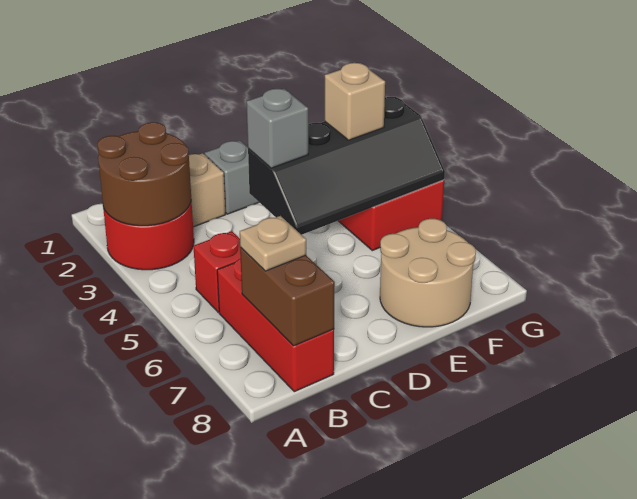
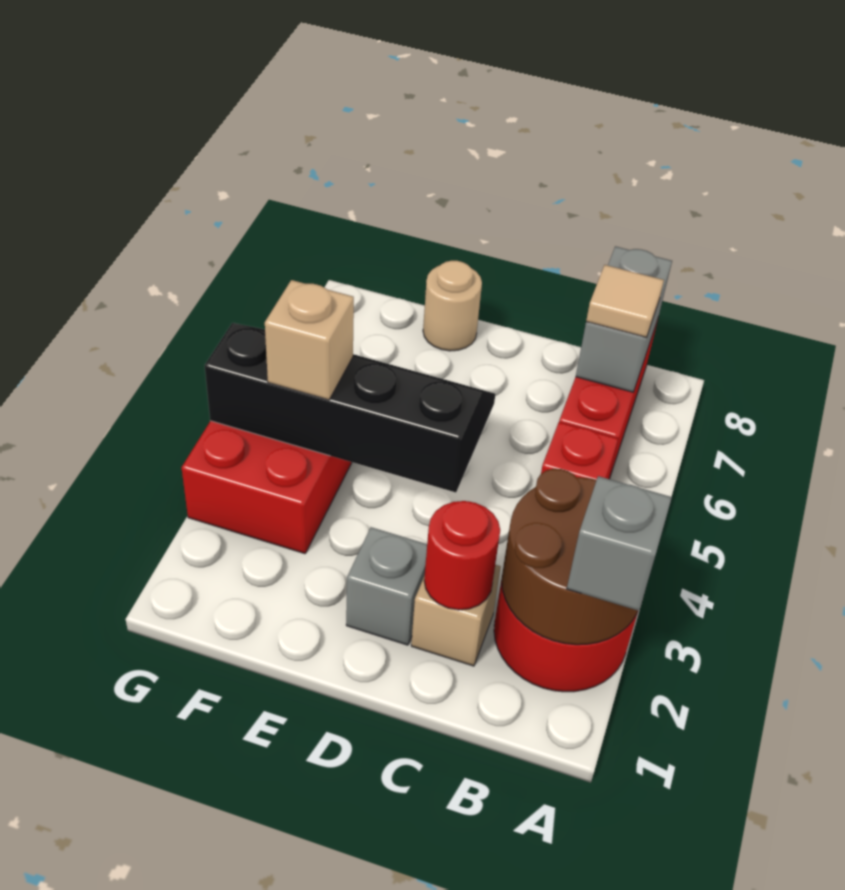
brown brick B7:B8 level 2 -> grey brick B7:B8 level 2
tan plate B7 level 3 -> tan tile B7 level 3
none -> red round brick C2 level 2
grey brick D4 level 3 -> grey brick A2 level 3
tan round brick E7:F8 level 1 -> tan round brick E8 level 1

